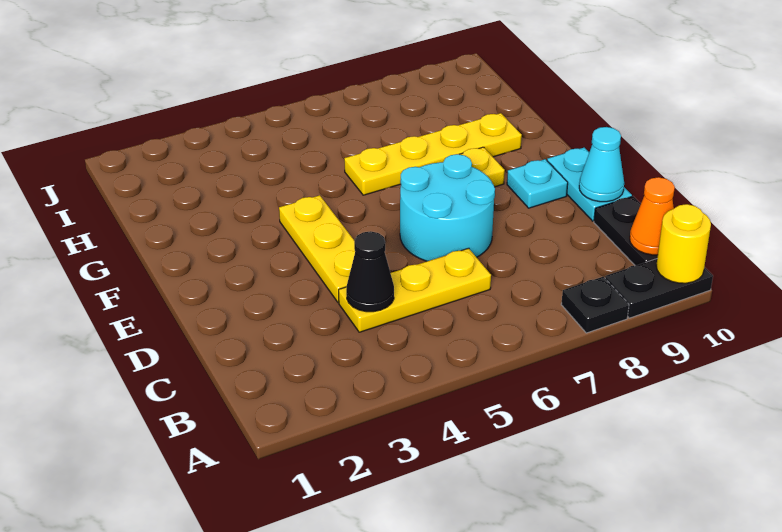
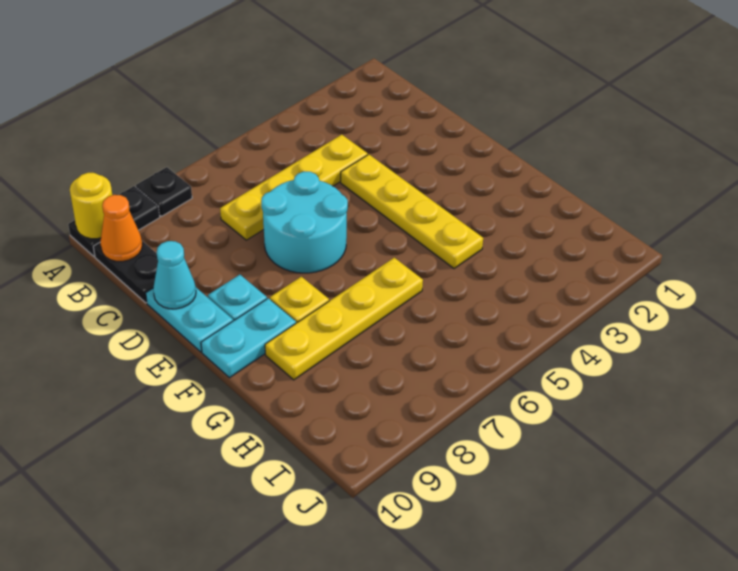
yellow plate C4:C6 level 1 -> yellow plate C4:C7 level 1
black cone C4 level 2 -> none
yellow plate D4:F4 level 1 -> yellow plate D4:G4 level 1
none -> cyan plate F9:F10 level 1

